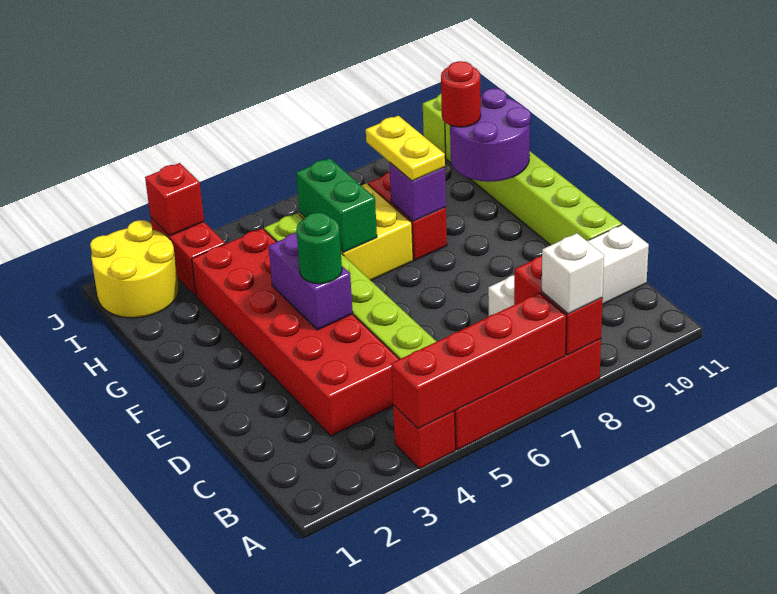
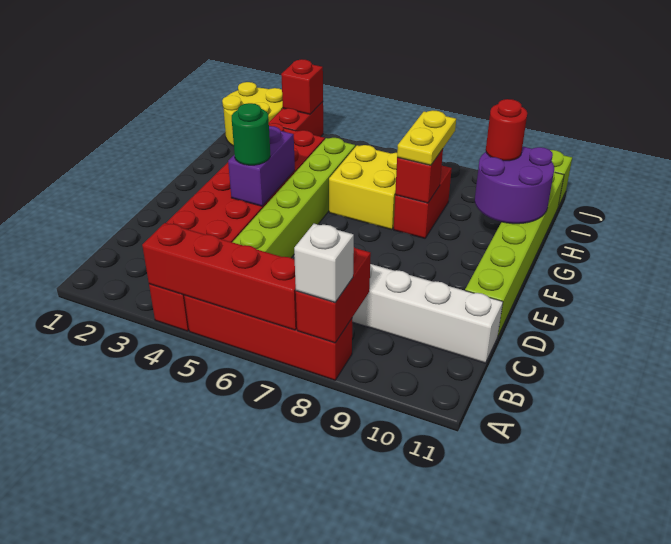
green brick G6:H6 level 2 -> none
purple brick G8 level 2 -> red brick G8 level 2

